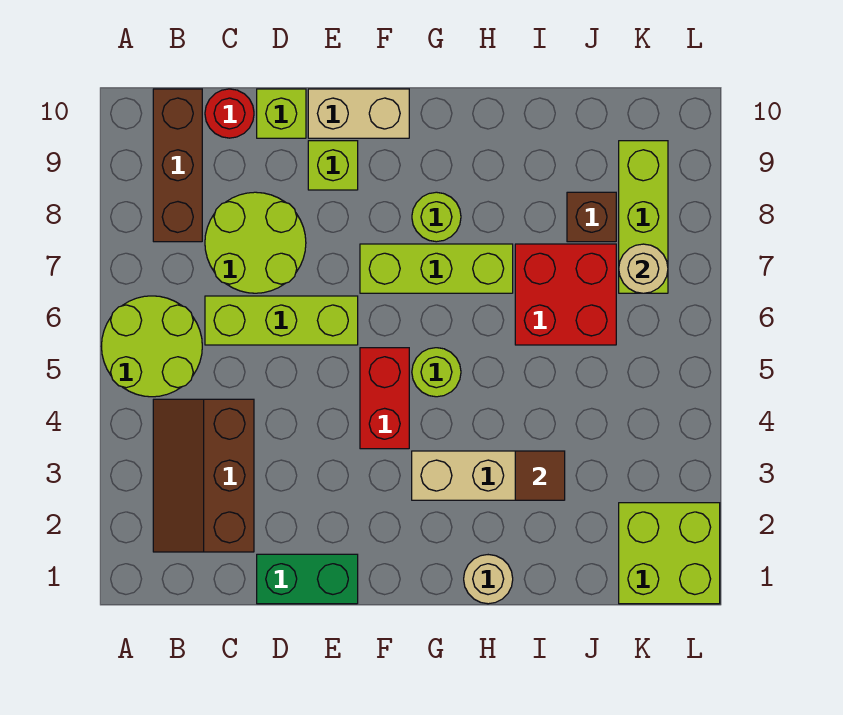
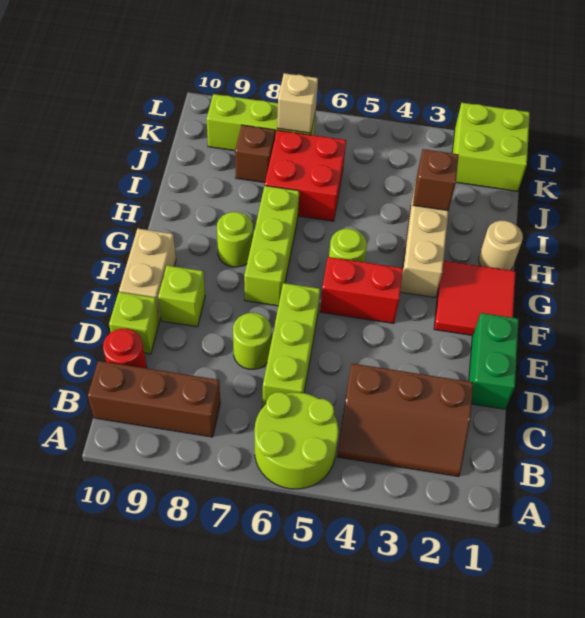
lime round brick C7:D8 level 1 -> lime round brick D7 level 1
none -> red tile F1:G2 level 1
brown tile I3 level 2 -> brown brick I3 level 2
tan round brick K7 level 2 -> tan brick K7 level 2

